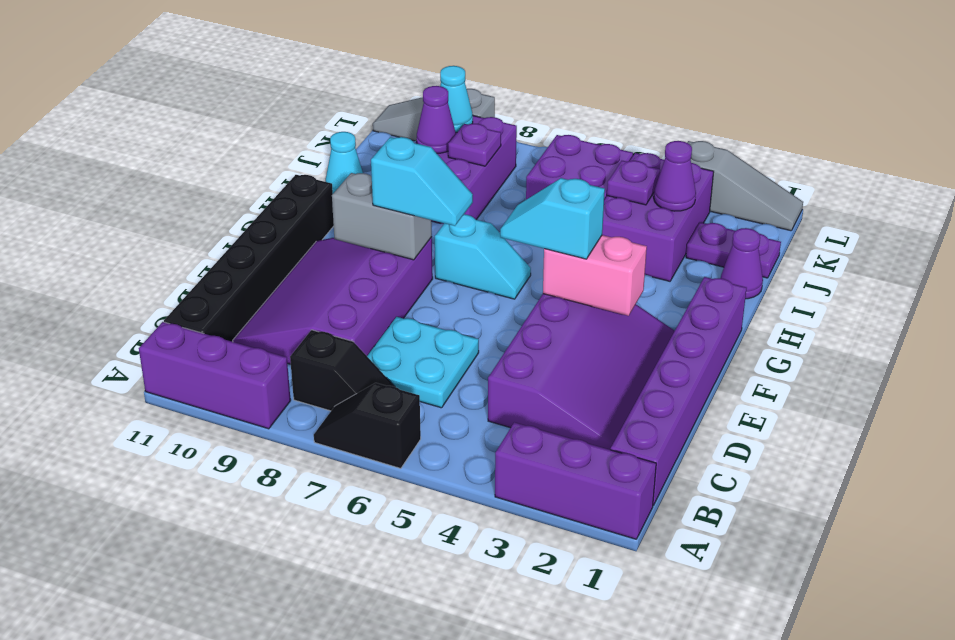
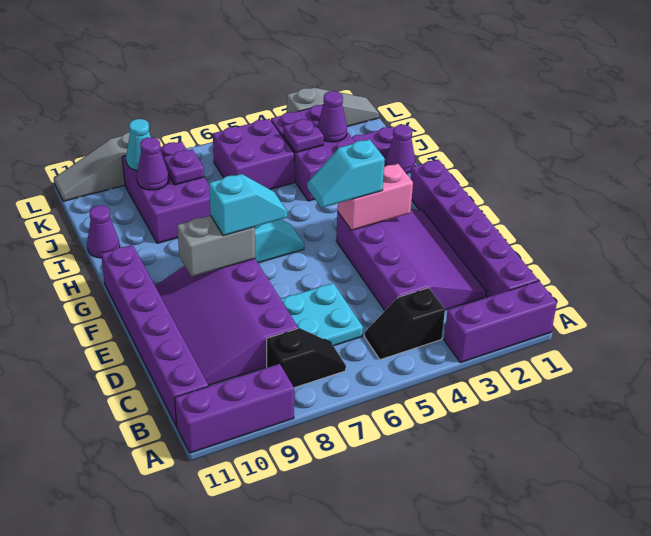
black slope A6:A7 level 1 top 6 -> black slope B4:B5 level 1 top 4
black brick B11:G11 level 1 -> purple brick B11:G11 level 1
cyan cone I11 level 1 -> purple cone I11 level 1

